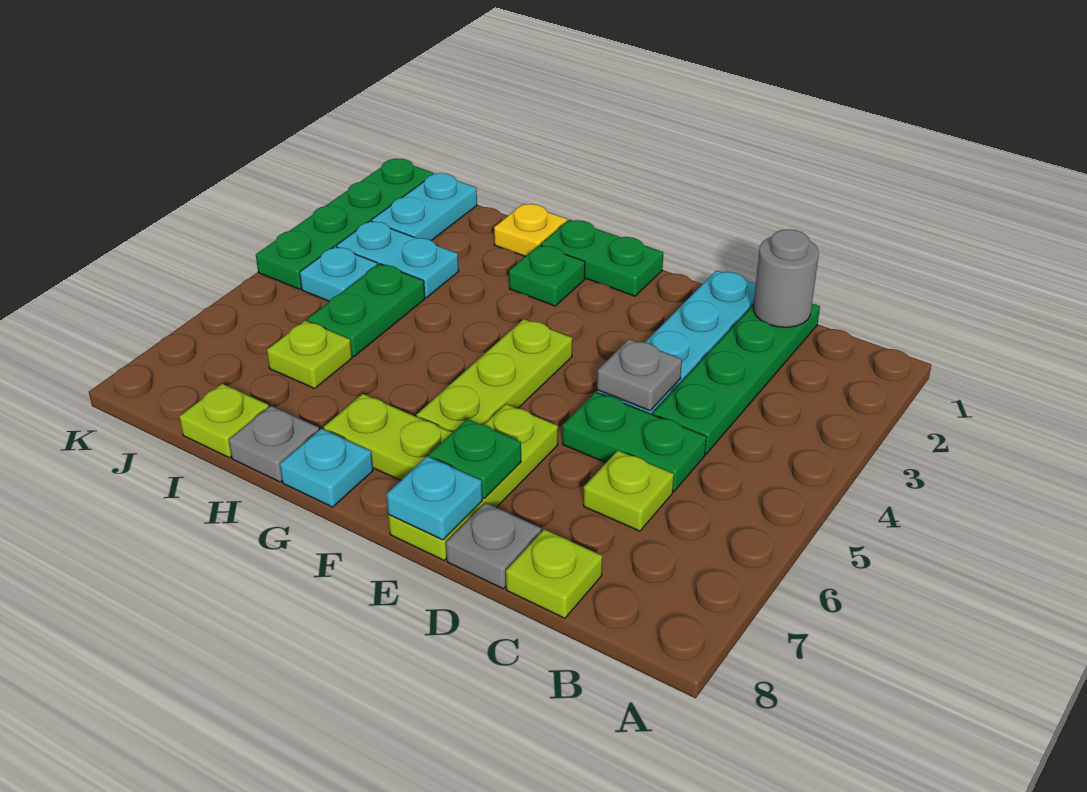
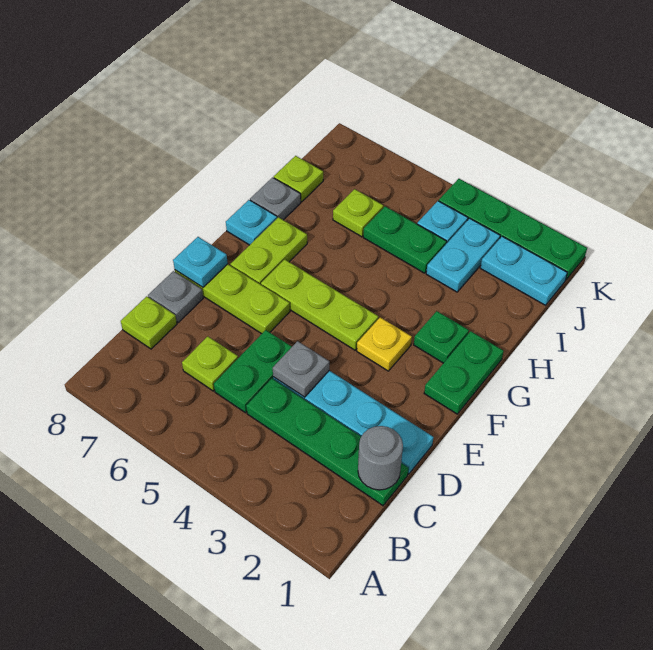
green plate E7 level 2 -> none
yellow plate H1 level 1 -> yellow plate F3 level 1

